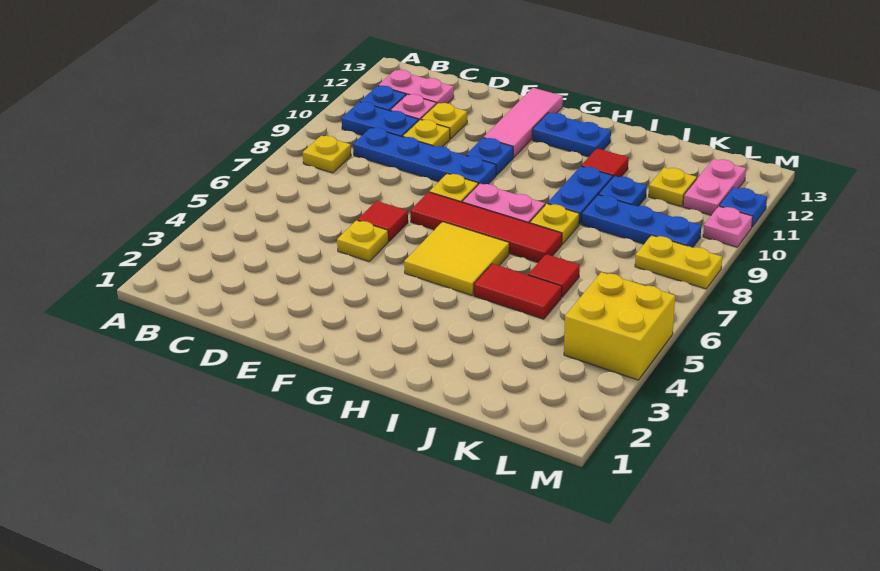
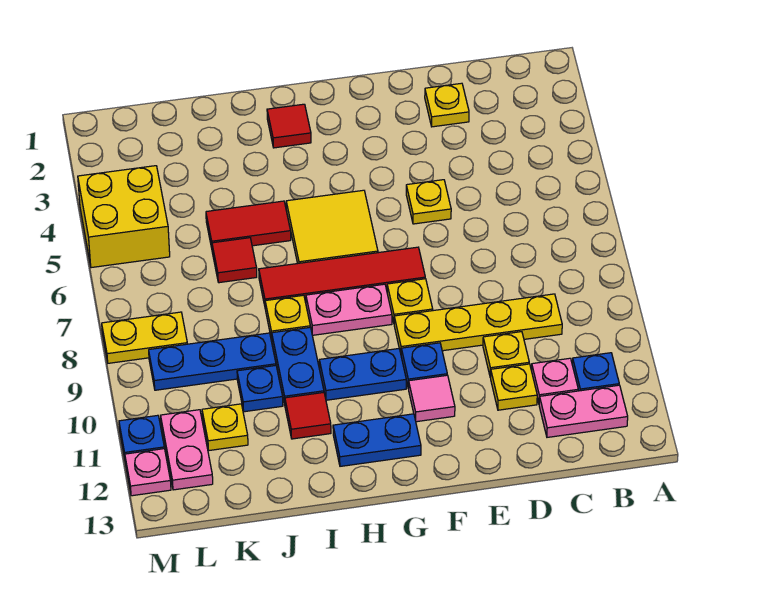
yellow plate B8 level 1 -> yellow plate D2 level 1
blue plate B10:C10 level 1 -> blue plate G10:H10 level 1
blue plate C9:F9 level 1 -> yellow plate C9:F9 level 1
red tile E6 level 1 -> red tile H2 level 1
pink tile F11:F13 level 1 -> pink tile F11 level 1
pink plate M10 level 1 -> pink plate M12 level 1

